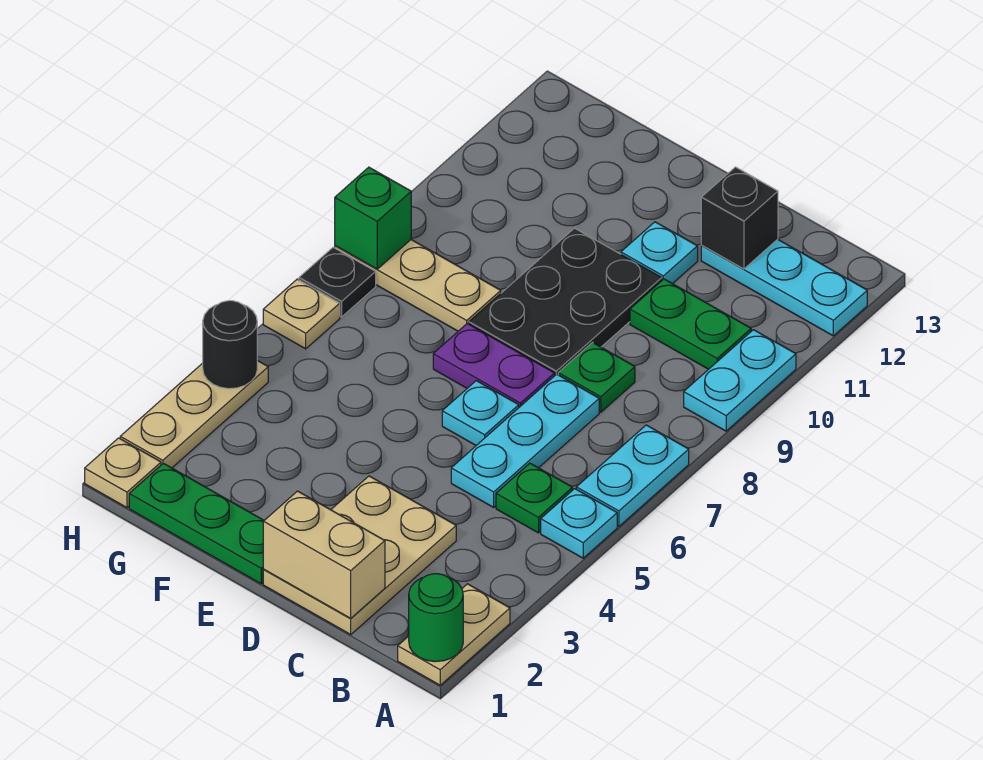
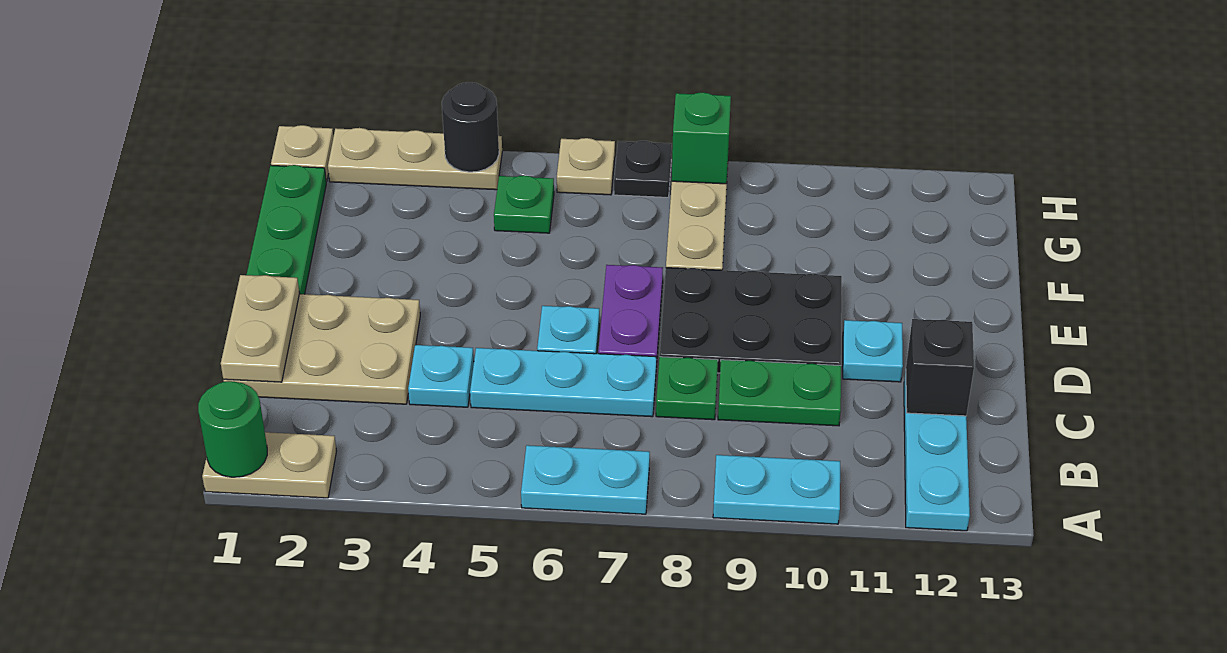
cyan plate A5 level 1 -> cyan plate C4 level 1
green plate B5 level 1 -> green plate G5 level 1
green plate B10:C10 level 1 -> green plate C9:C10 level 1
tan brick C1:D1 level 2 -> tan plate C1:D1 level 2

